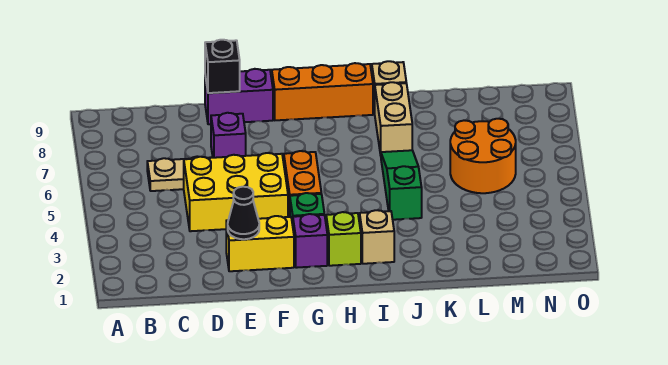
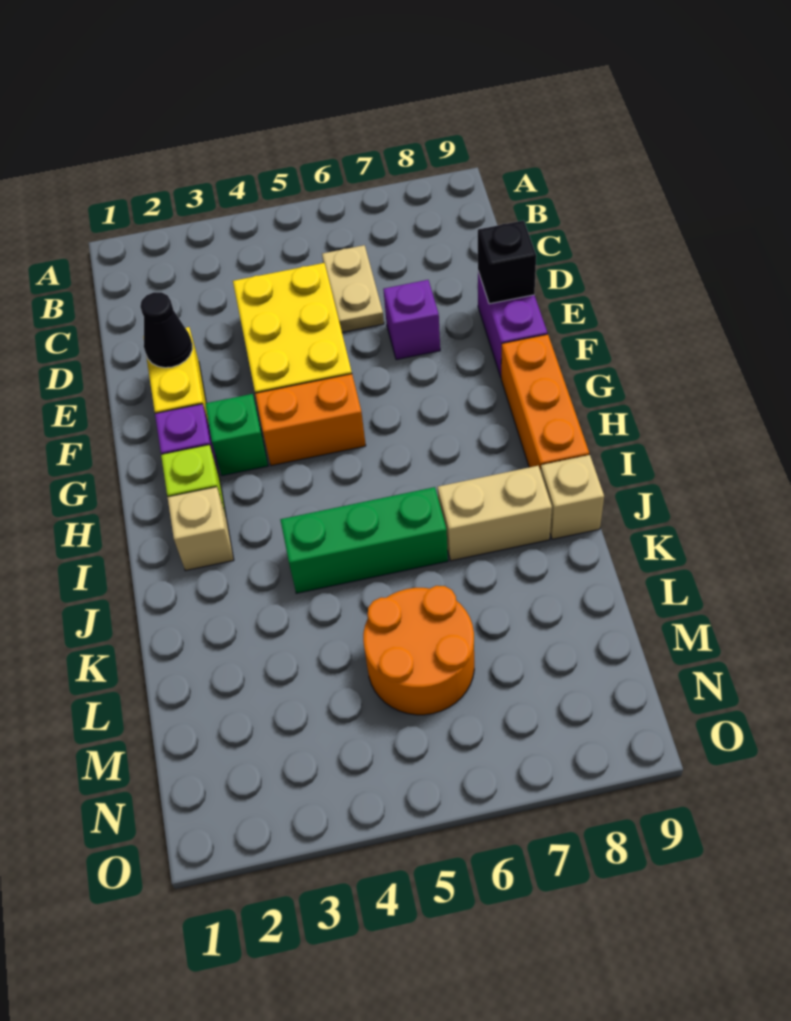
green slope J4:J6 level 1 top 4 -> green brick J4:J6 level 1

